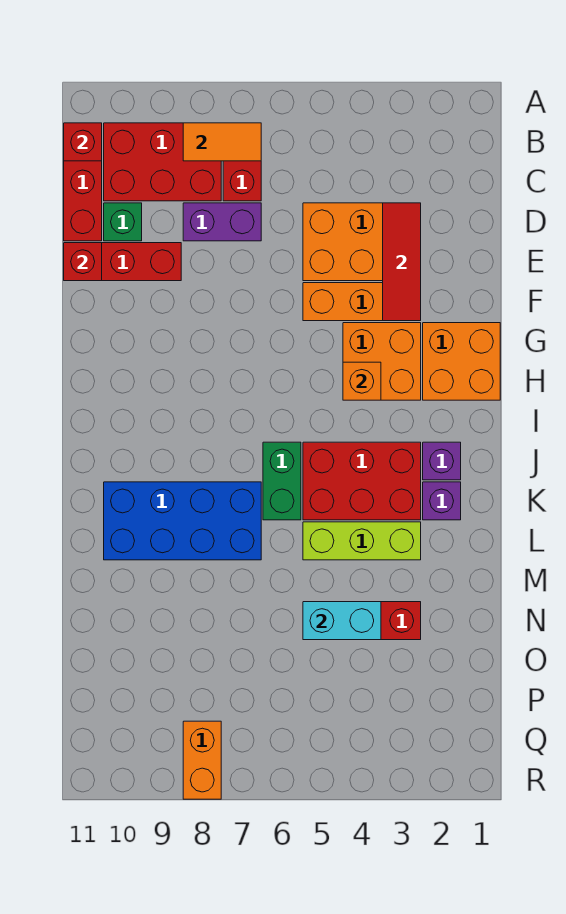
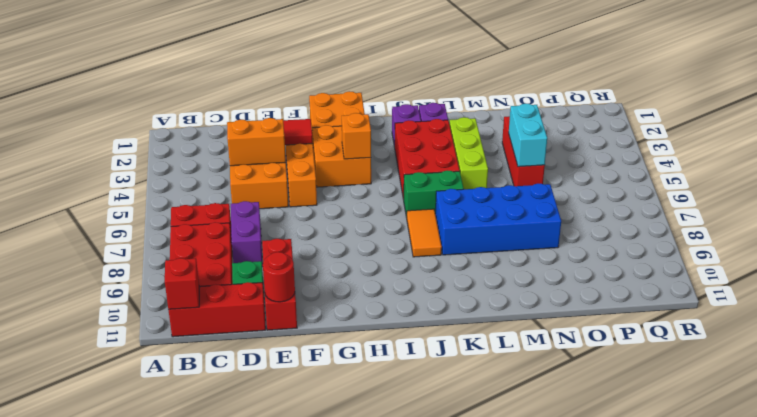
orange tile B7:B8 level 2 -> orange tile J7:J8 level 1
red brick E11 level 2 -> red round brick E11 level 2
blue brick K7:L10 level 1 -> blue brick K7:N8 level 1
orange brick Q8:R8 level 1 -> orange brick D4:E4 level 2

